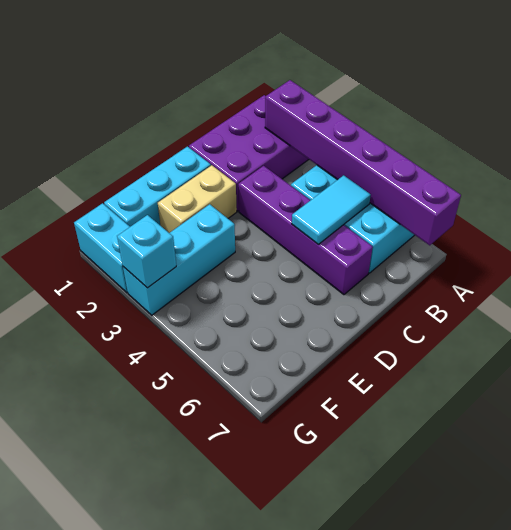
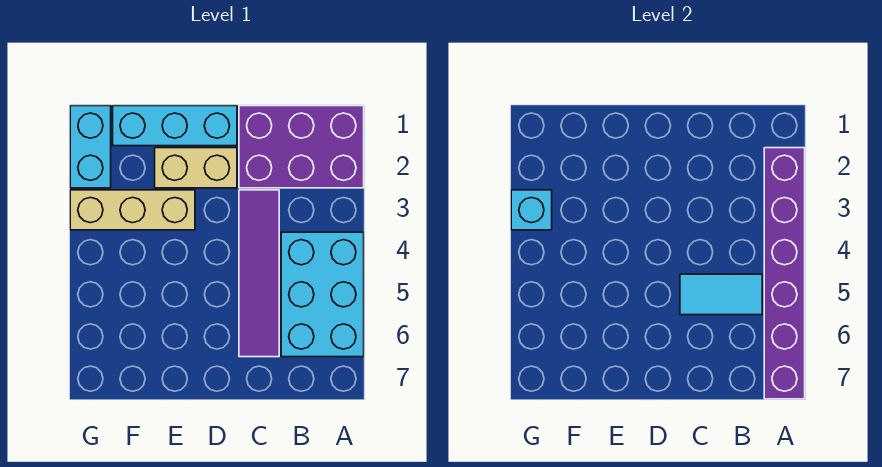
purple brick C3:C6 level 1 -> purple tile C3:C6 level 1
cyan brick E3:G3 level 1 -> tan brick E3:G3 level 1

